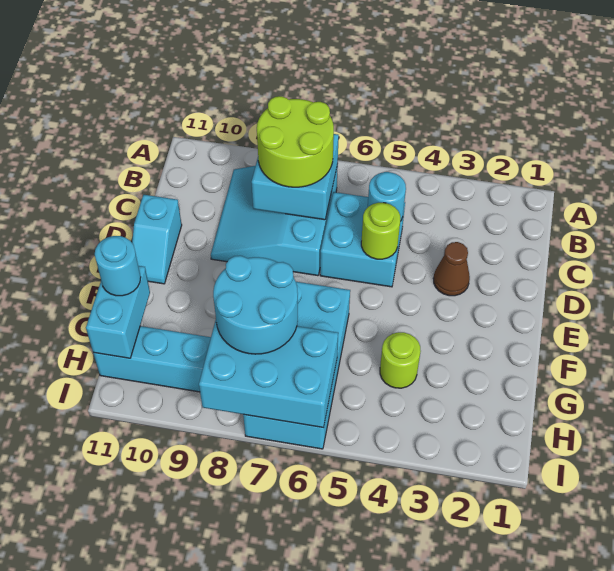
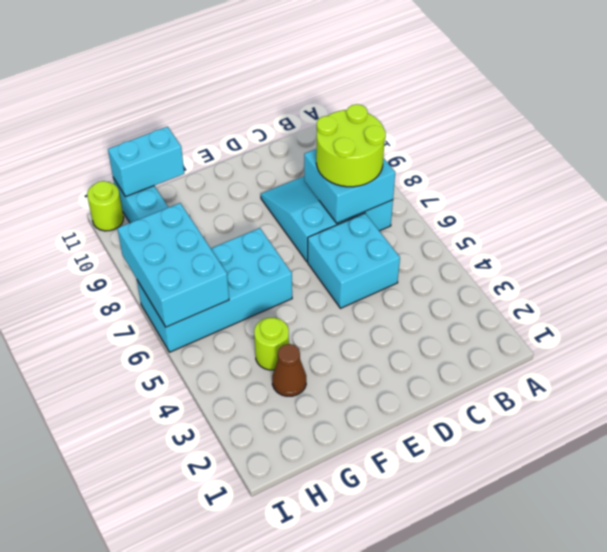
cyan round brick C5 level 2 -> none
brown cone D3 level 1 -> brown cone G3 level 1
lime round brick D5 level 2 -> lime round brick I11 level 1
cyan slope D11:E11 level 1 top D -> none
cyan round brick G7:H8 level 3 -> none
cyan round brick G11 level 3 -> none

